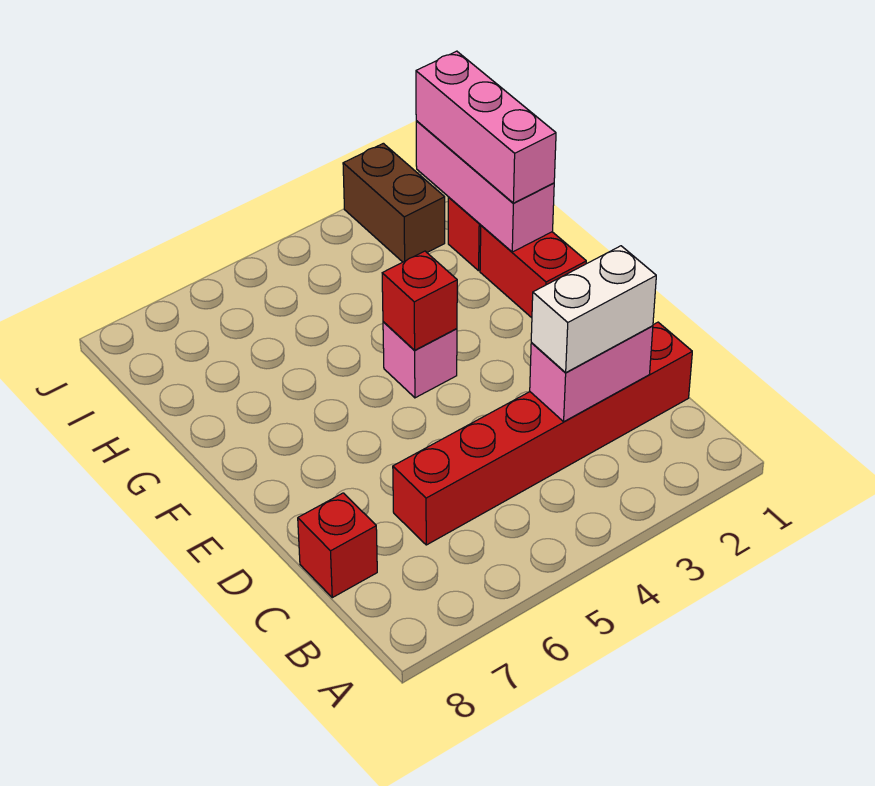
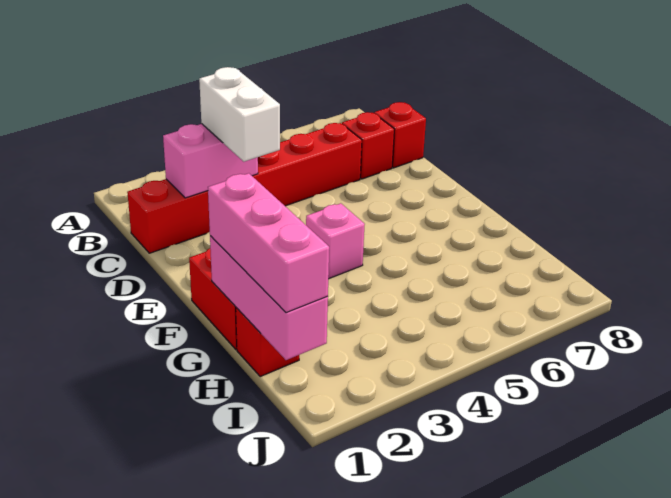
white brick C2:C3 level 3 -> white brick C3:D3 level 3
red brick F4 level 2 -> red brick C7 level 1
brown brick I2:J2 level 1 -> none

